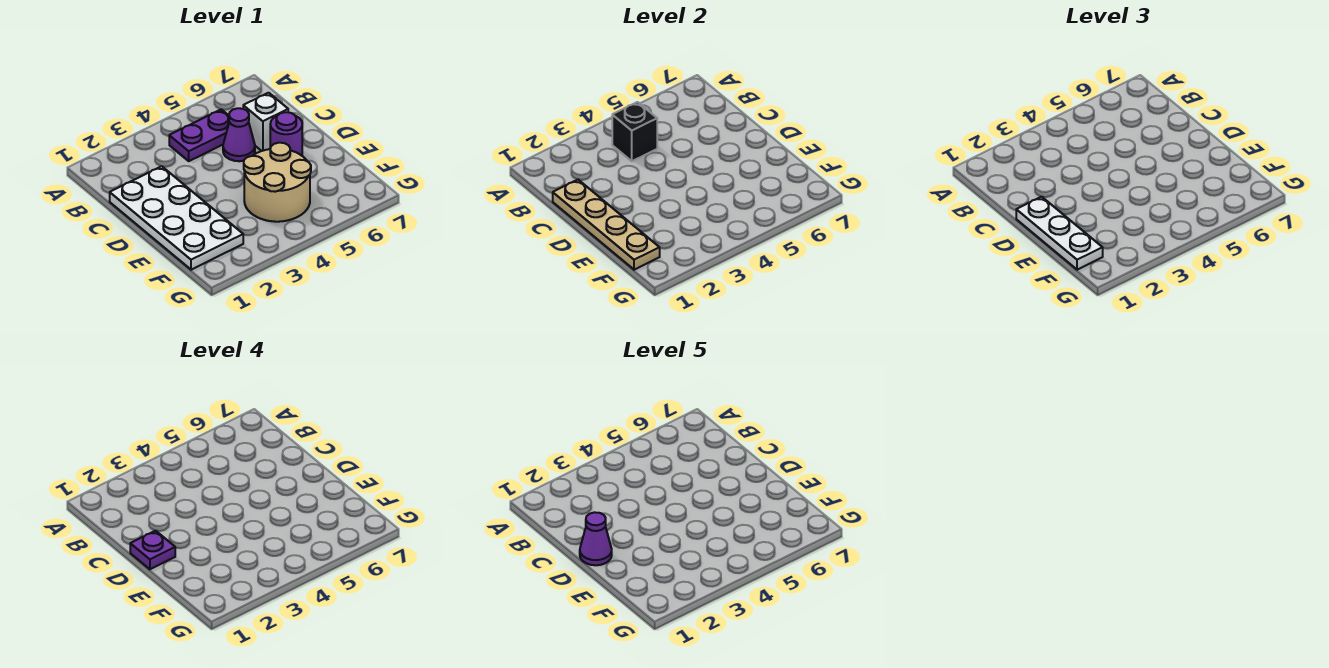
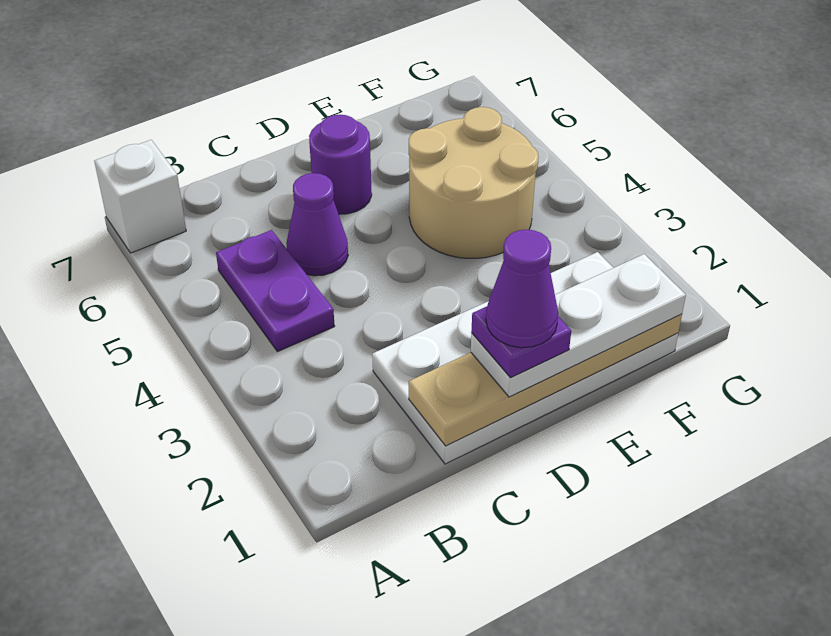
black brick B4 level 2 -> none
white brick C6 level 1 -> white brick A7 level 1

